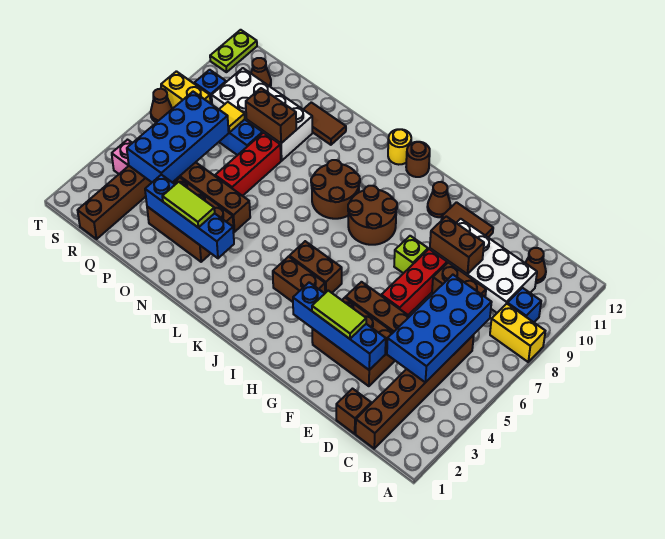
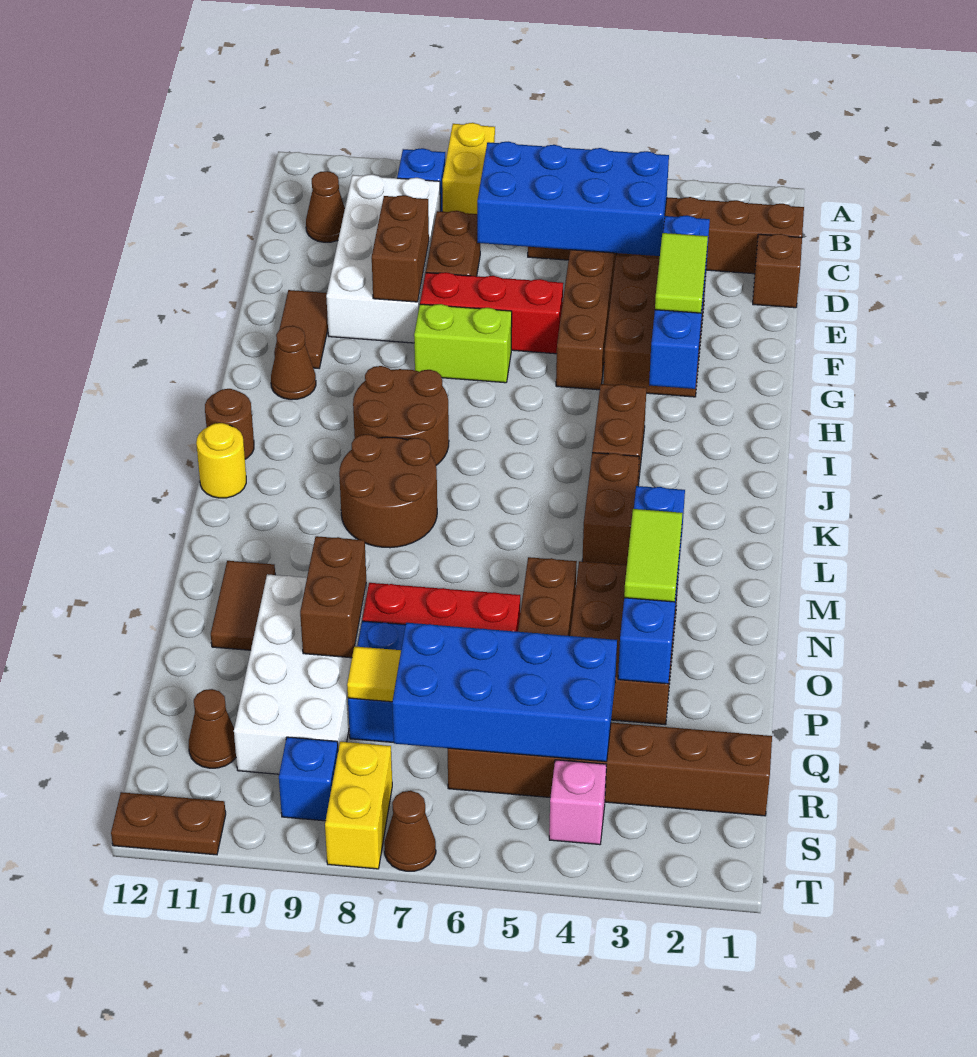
lime brick G8 level 1 -> lime brick G7:G8 level 1
brown brick I5:J5 level 1 -> brown brick K4:L4 level 1
lime plate T11:T12 level 1 -> brown plate T11:T12 level 1

